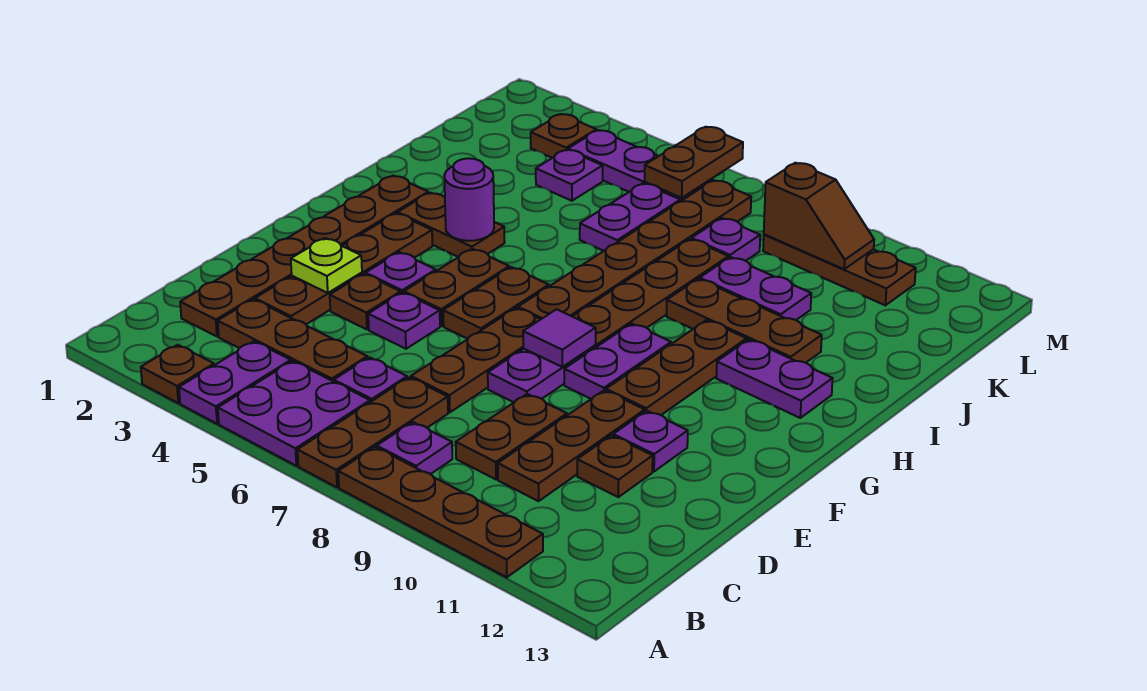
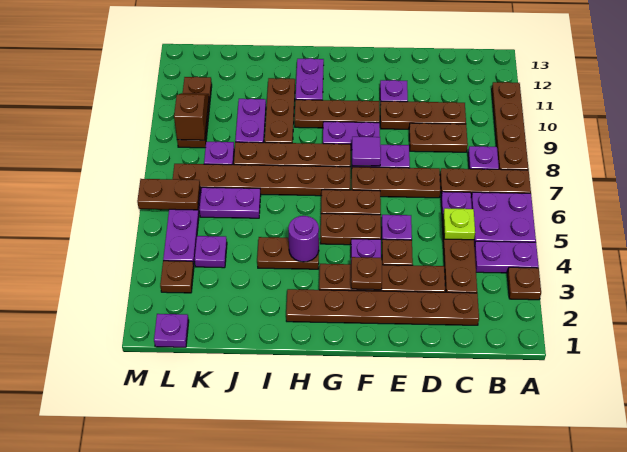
brown plate D11 level 1 -> brown plate F3 level 2
lime plate E3 level 2 -> lime plate C5 level 2
brown plate H3:H4 level 1 -> brown plate H4:I4 level 1
none -> purple plate L1 level 1

